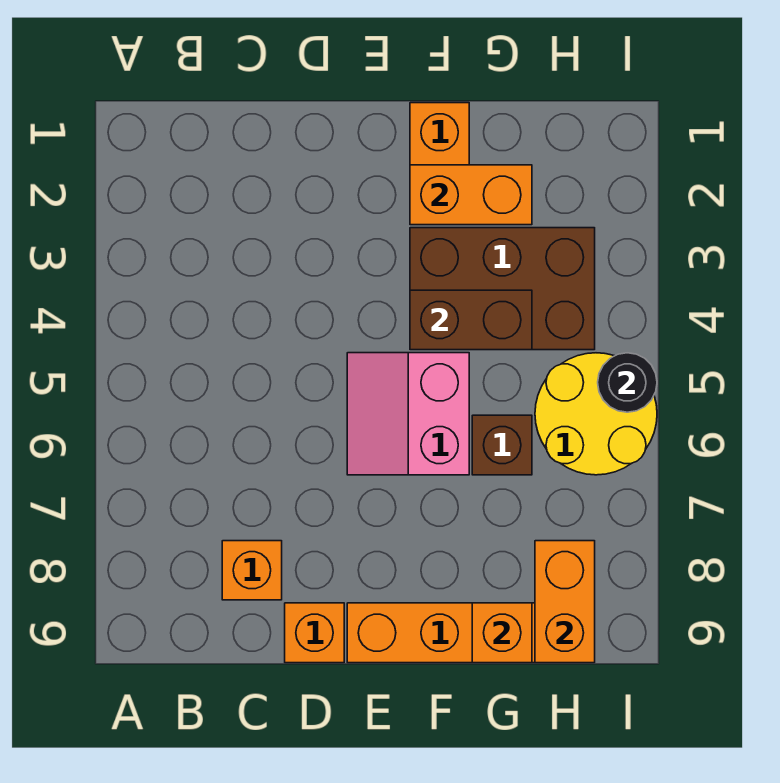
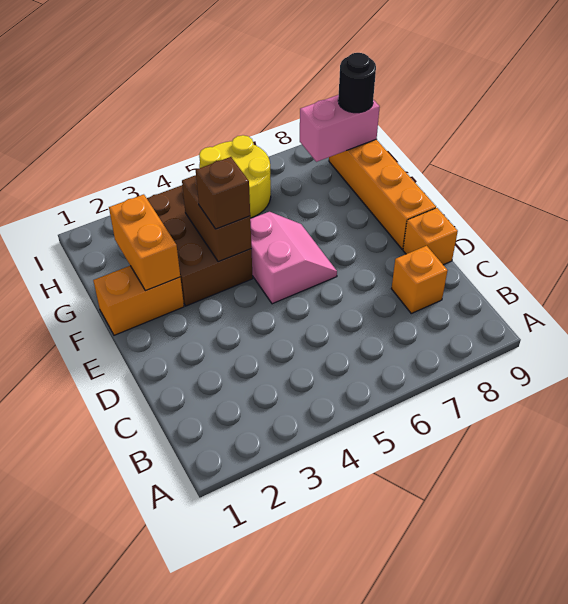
pink slope E5:F6 level 1 top F -> pink slope E5:F6 level 1 top 5
brown brick G6 level 1 -> brown brick F4 level 3
orange brick G9 level 2 -> none
orange brick H8:H9 level 2 -> pink brick H8:H9 level 2
black round brick I5 level 2 -> black round brick H9 level 3

